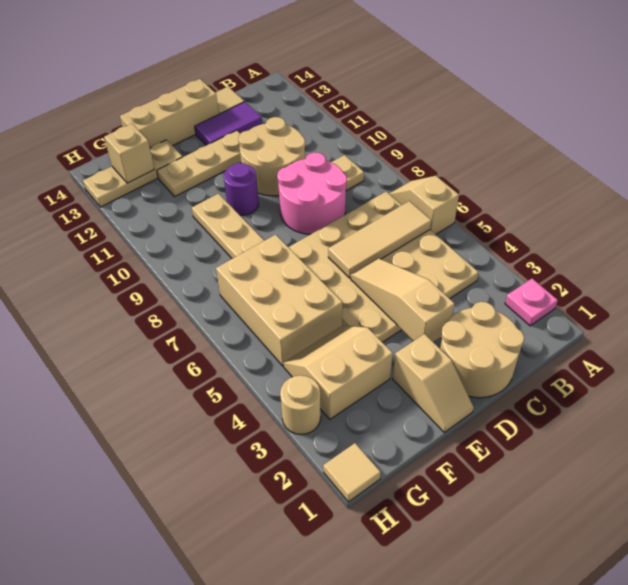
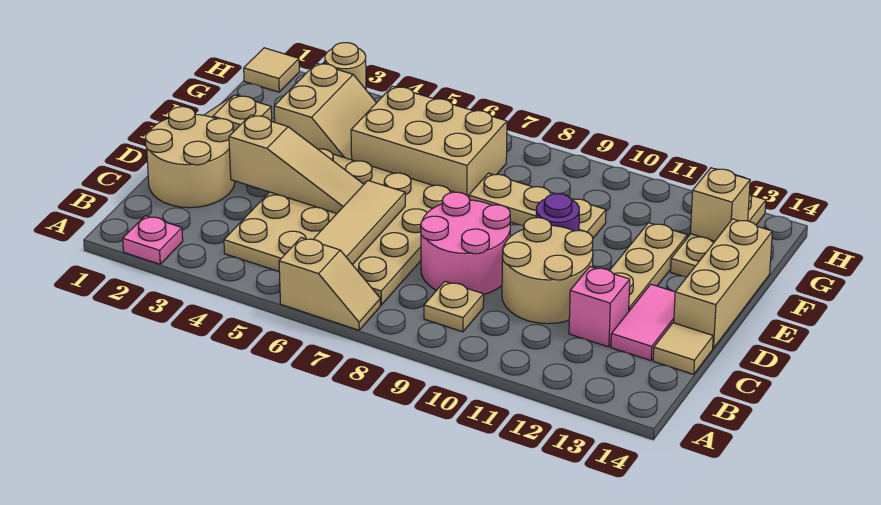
none -> pink brick C12 level 1
purple tile C13:D13 level 1 -> pink tile C13:D13 level 1

